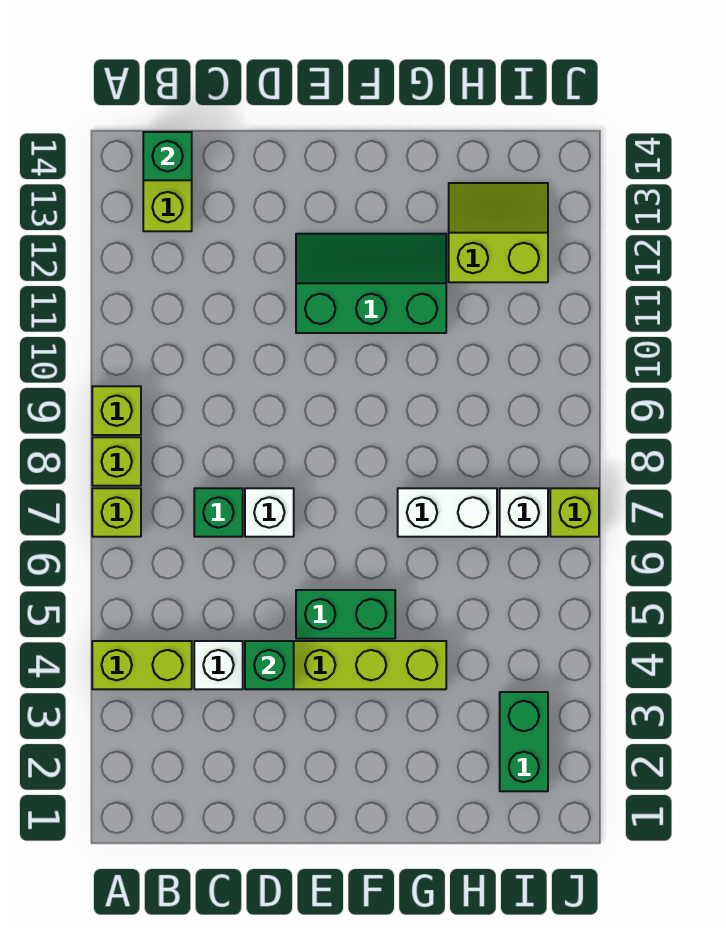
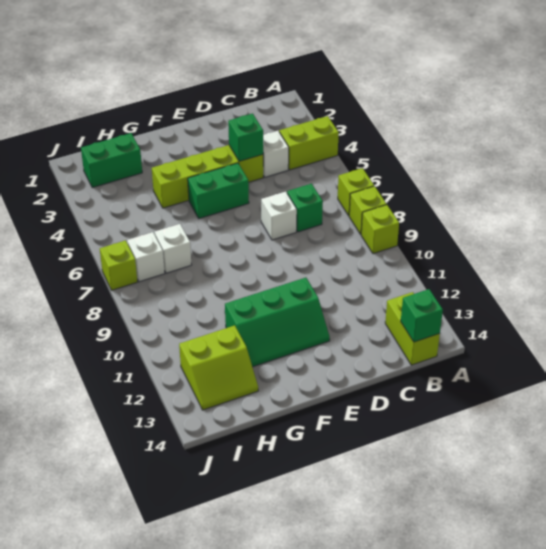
white brick G7:H7 level 1 -> white brick H7 level 1
green brick I2:I3 level 1 -> green brick H2:I2 level 1

